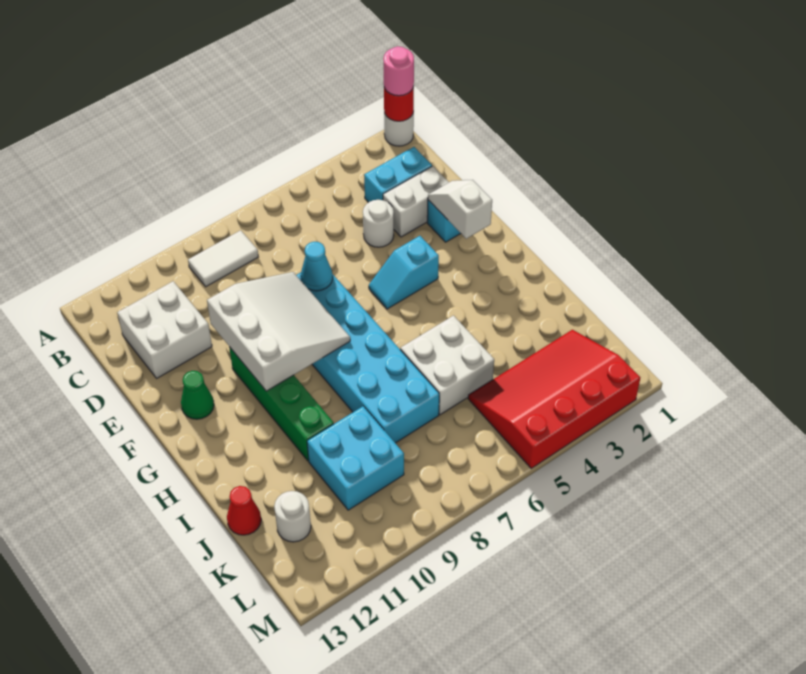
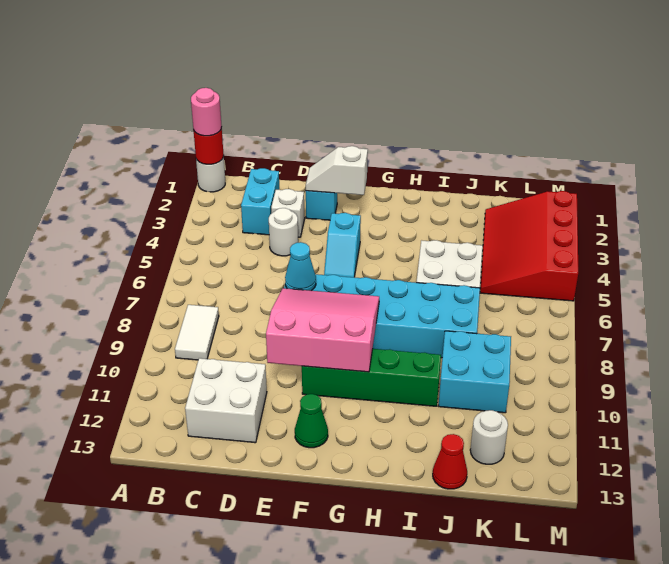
white brick D2:D3 level 1 -> white brick D3 level 1
white slope E8:G10 level 2 top 10 -> pink slope E8:G10 level 2 top 10

